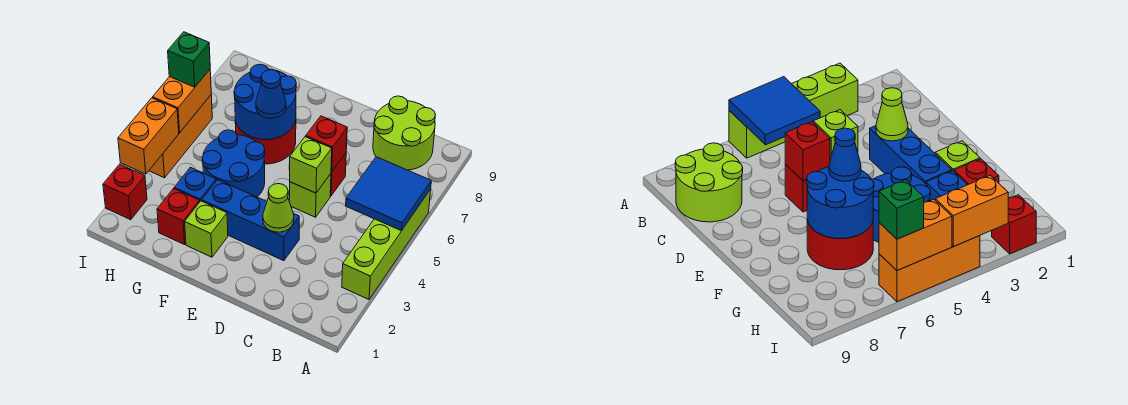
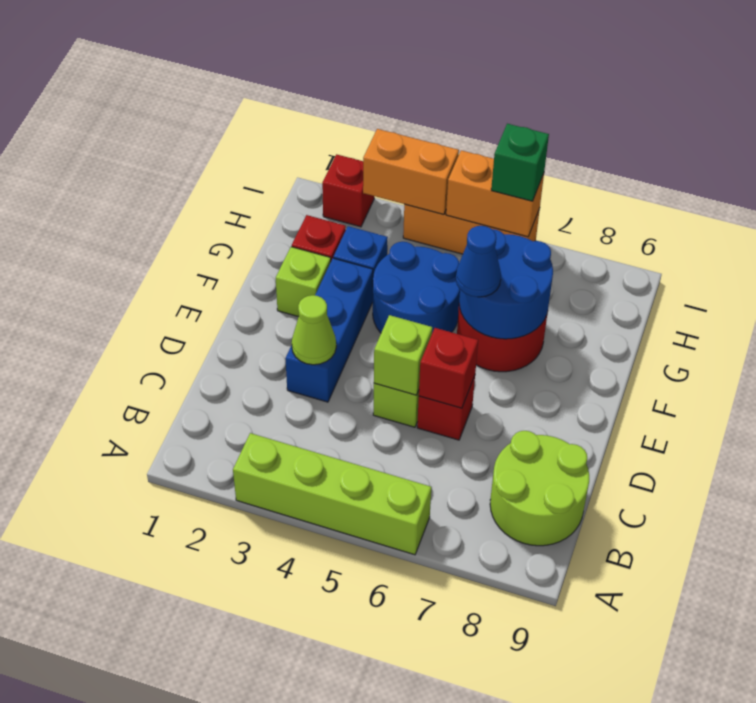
blue tile A5:B6 level 2 -> none

